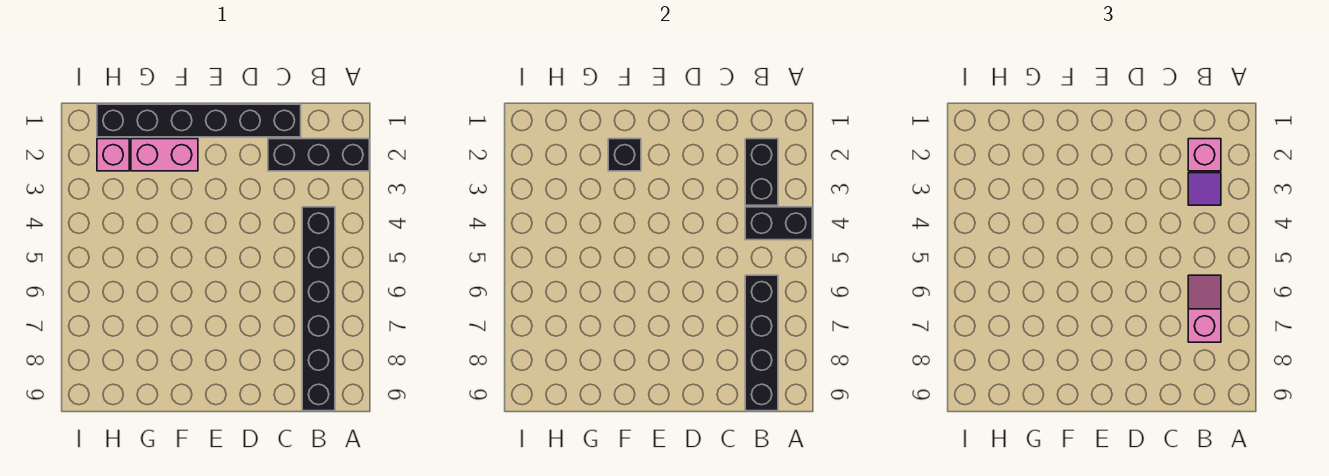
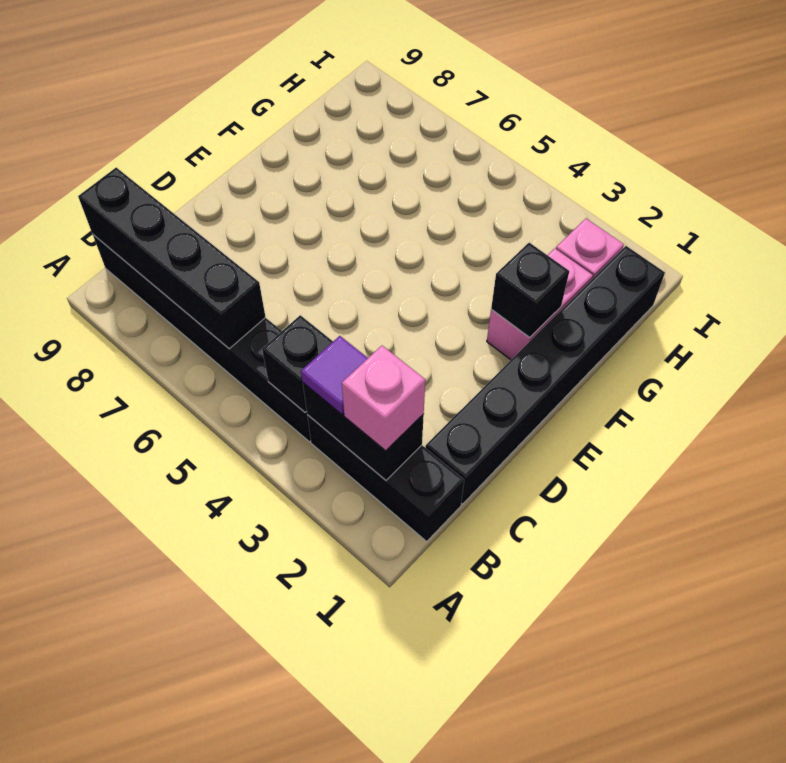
black brick A2:C2 level 1 -> black brick B1:B3 level 1
black brick A4:B4 level 2 -> black brick B4 level 2
pink slope B6:B7 level 3 top 7 -> none

